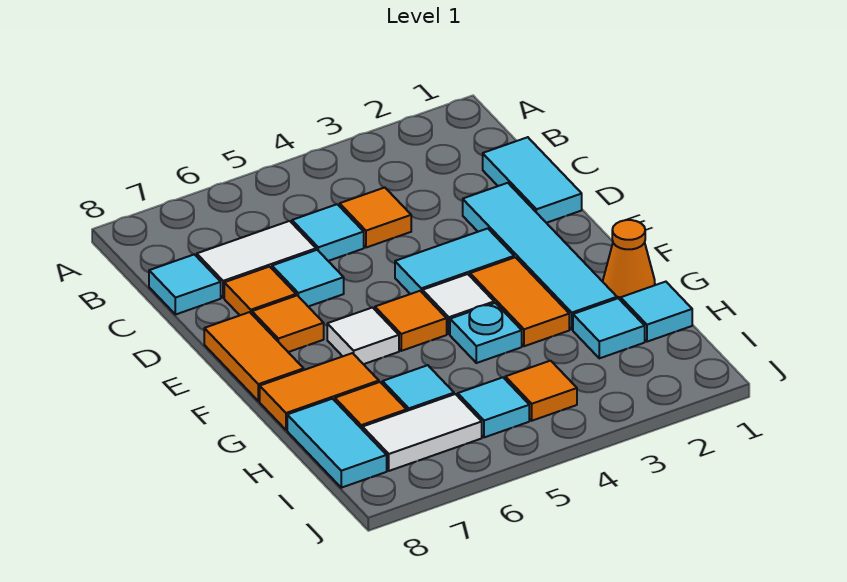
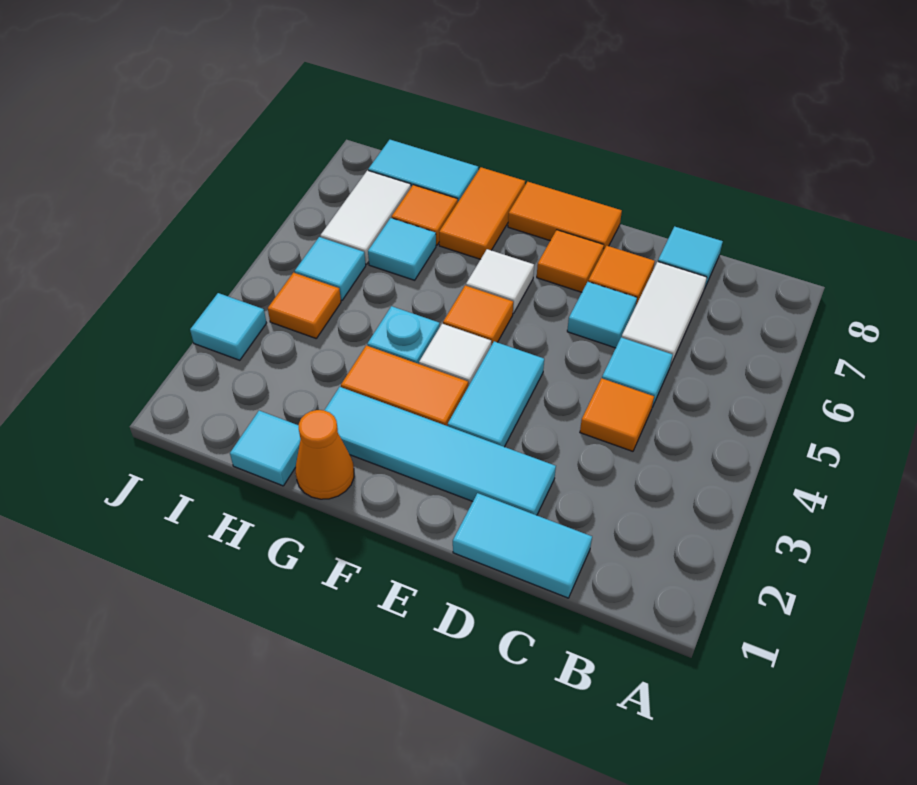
cyan tile H2 level 1 -> cyan tile J3 level 1

